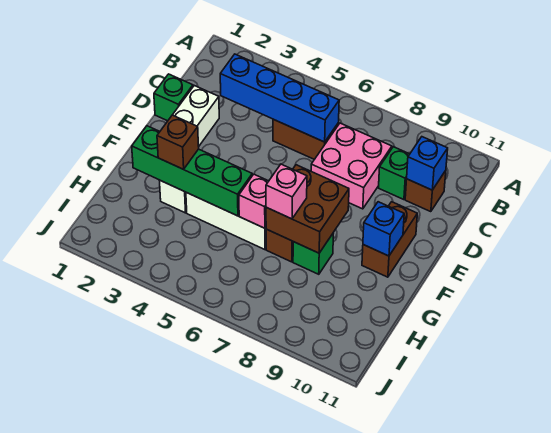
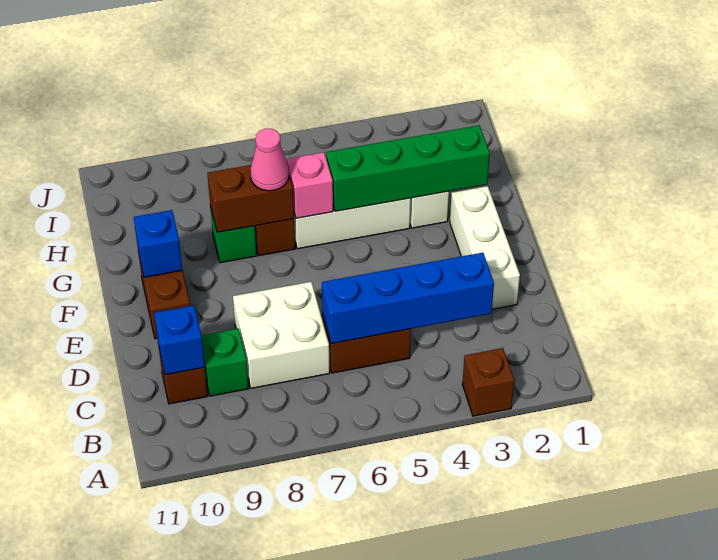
pink brick C7:D8 level 1 -> white brick C7:D8 level 1
green brick D1 level 1 -> none
brown brick F7:G8 level 2 -> brown brick G7:G8 level 2
brown brick G3 level 3 -> brown brick A3 level 1
pink brick G7 level 3 -> pink cone G7 level 3

